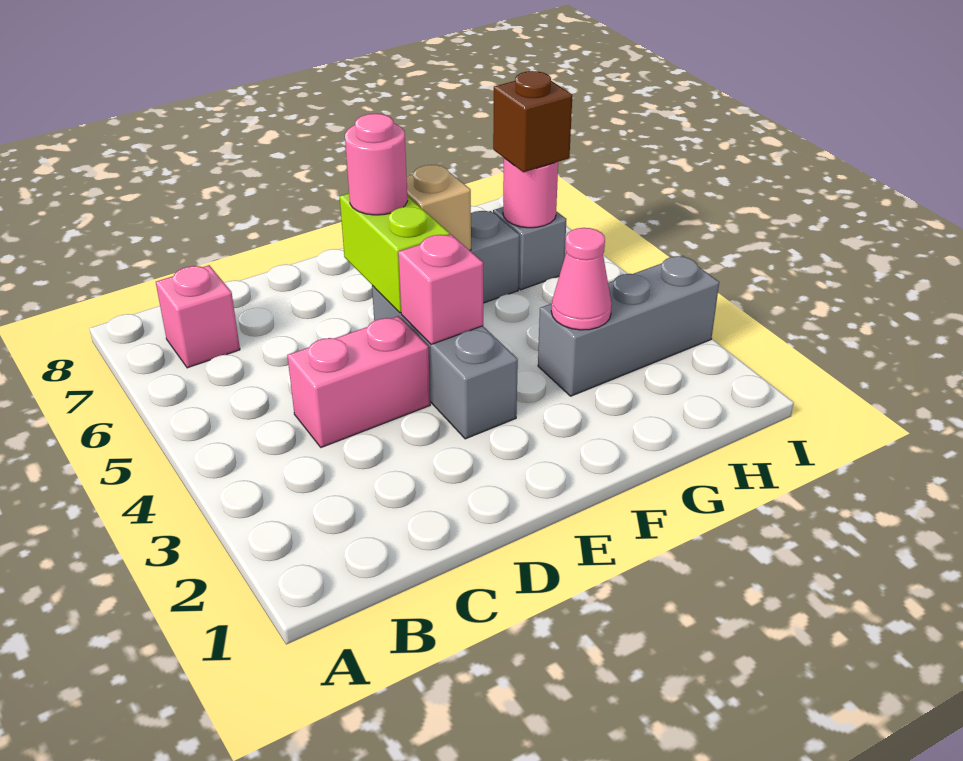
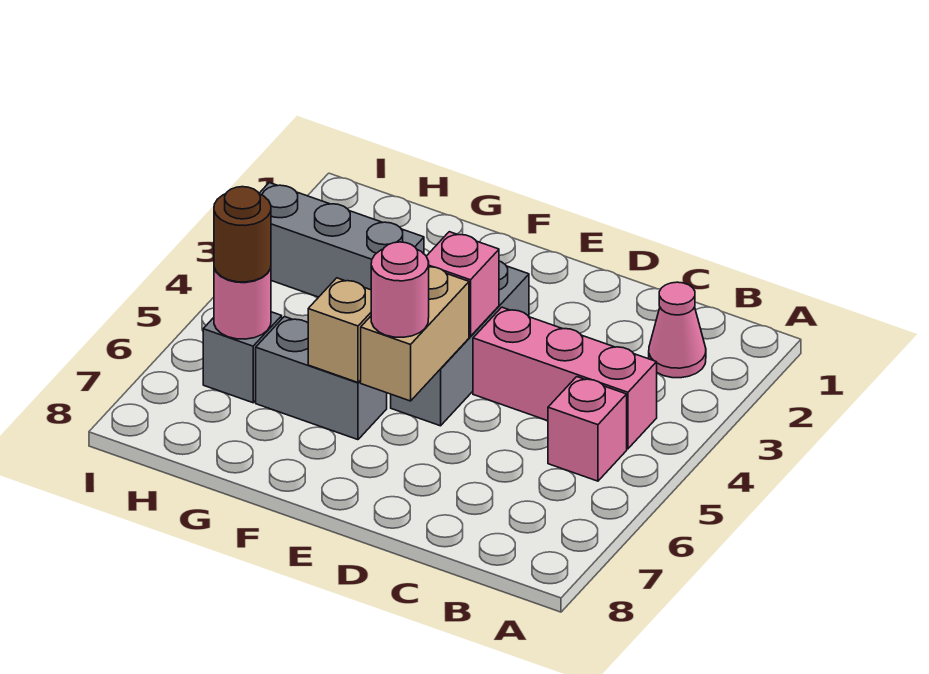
pink brick B7 level 1 -> pink brick B5 level 1
pink brick C4:D4 level 1 -> pink brick B4:D4 level 1
lime brick E5:E6 level 2 -> tan brick E5:E6 level 2
pink cone G3 level 2 -> pink cone B2 level 1
brown brick H6 level 3 -> brown round brick H6 level 3

